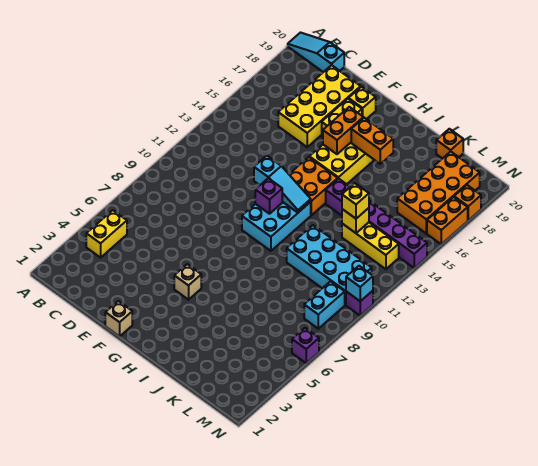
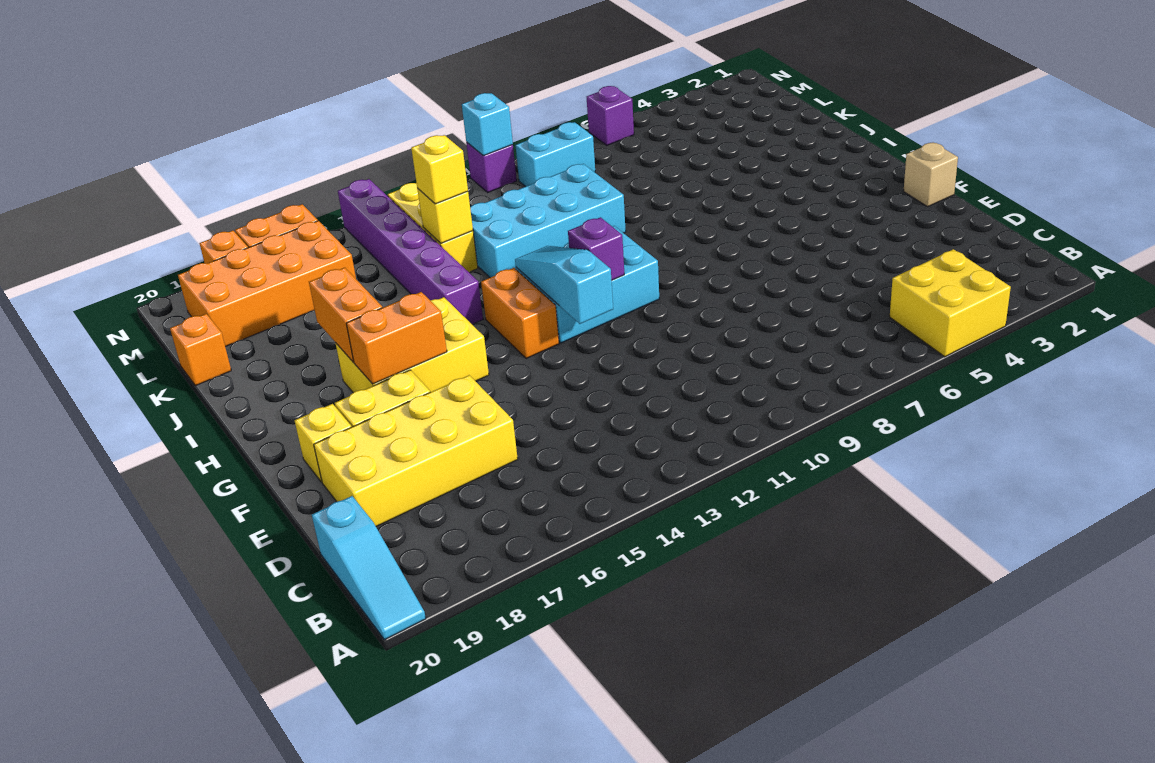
yellow brick B4:B5 level 1 -> yellow brick A4:B5 level 1
tan brick G5 level 1 -> none
orange brick G13:H14 level 1 -> orange brick G13:H13 level 1
cyan brick J10:M11 level 1 -> cyan brick J9:K12 level 1

